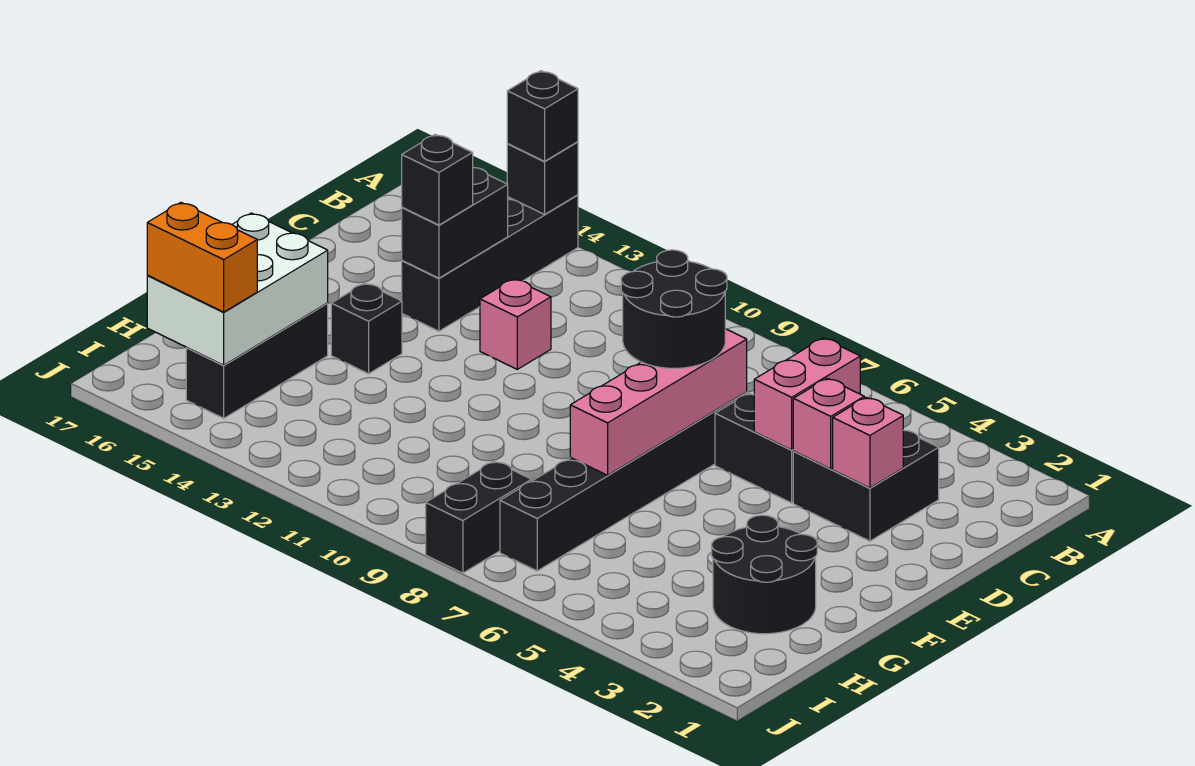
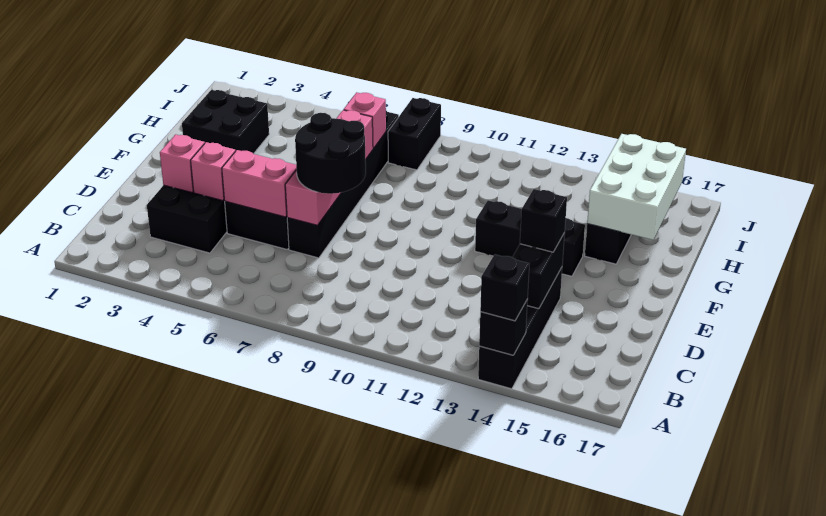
pink brick C5:D5 level 2 -> pink brick D5:D6 level 2
pink brick D12 level 1 -> pink brick H7 level 2
black brick F14 level 1 -> black brick F12:F14 level 1
black round brick G2:H3 level 1 -> black brick G2:H3 level 1
orange brick I15:I16 level 3 -> none

